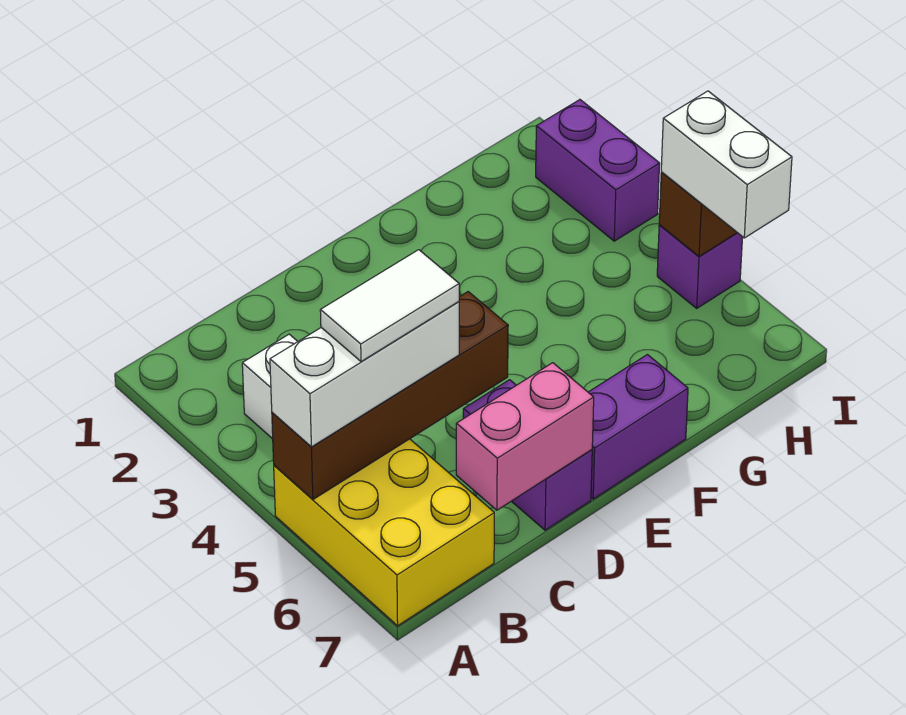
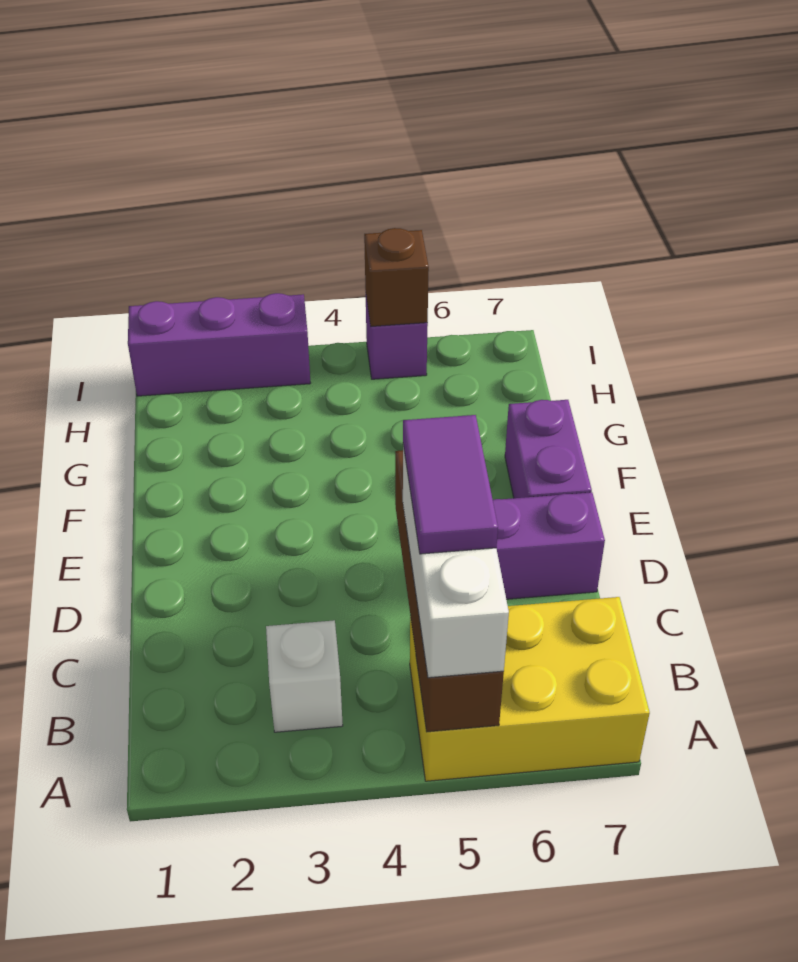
white tile B5:C5 level 4 -> purple tile B5:C5 level 4
pink brick C7:D7 level 2 -> none
purple brick I2:I3 level 1 -> purple brick I1:I3 level 1
white brick I5:I6 level 3 -> none

